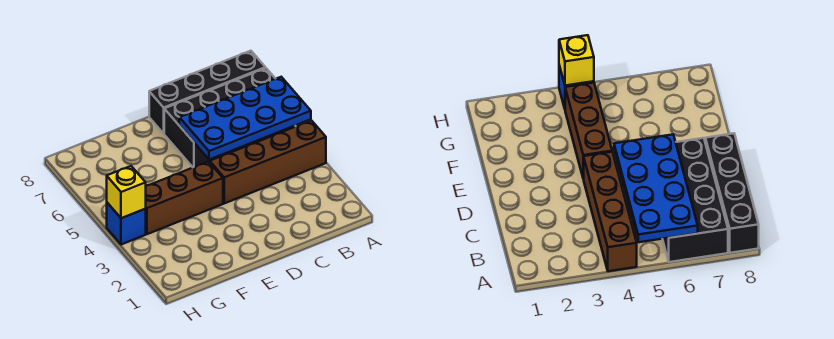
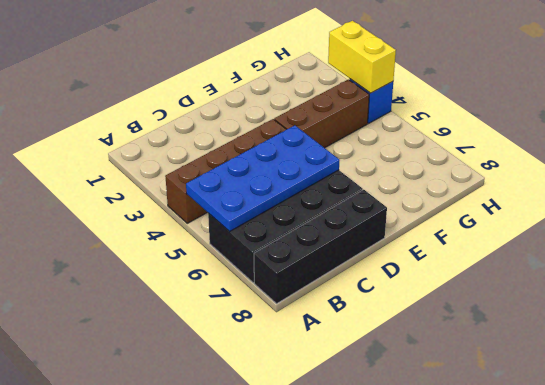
yellow brick H4 level 2 -> yellow brick H3:H4 level 2

